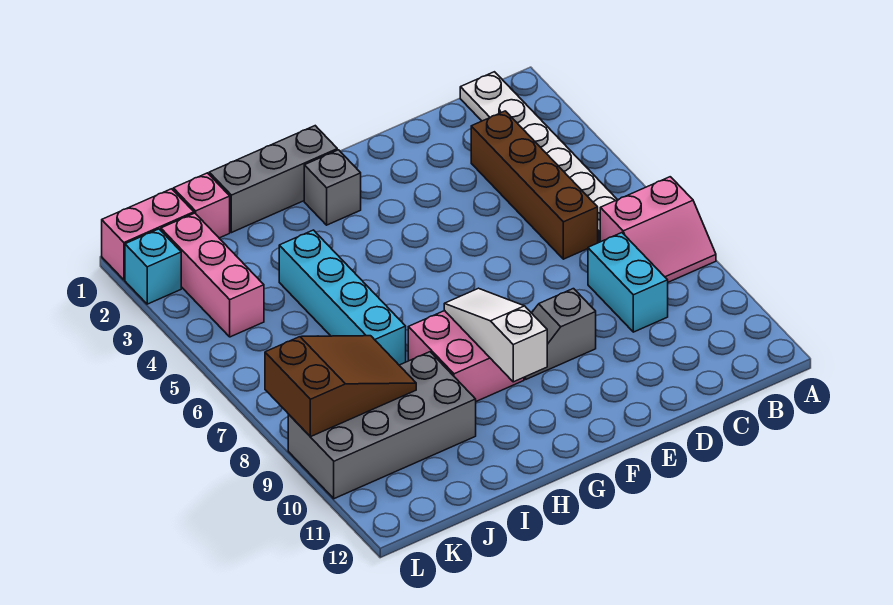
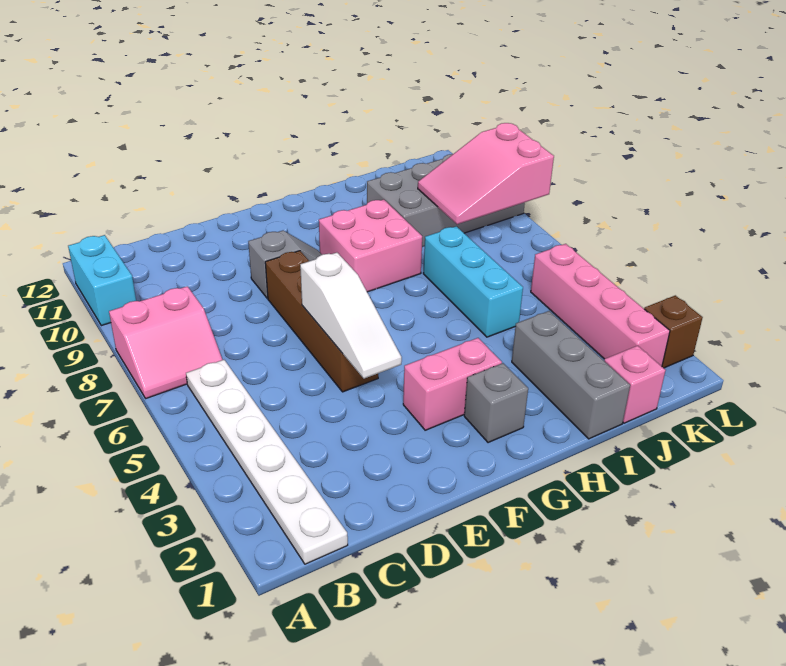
pink slope A7:B8 level 1 top 7 -> pink slope A7:B8 level 1 top 8
brown brick C3:C6 level 1 -> brown brick E5:E8 level 1
cyan brick C8:C9 level 1 -> cyan brick A10:A11 level 1
grey brick G1:I1 level 1 -> grey brick I1:I3 level 1
white slope G8:G10 level 2 top 10 -> white slope E4:E6 level 2 top 6
cyan brick I4:I7 level 1 -> cyan brick I5:I7 level 1
brown slope J8:L9 level 2 top L -> pink slope J8:L9 level 2 top L
pink brick K1:L1 level 1 -> pink brick F3:G3 level 1
pink brick K2:K4 level 1 -> pink brick K2:K5 level 1
cyan brick L2 level 1 -> brown brick L2 level 1

